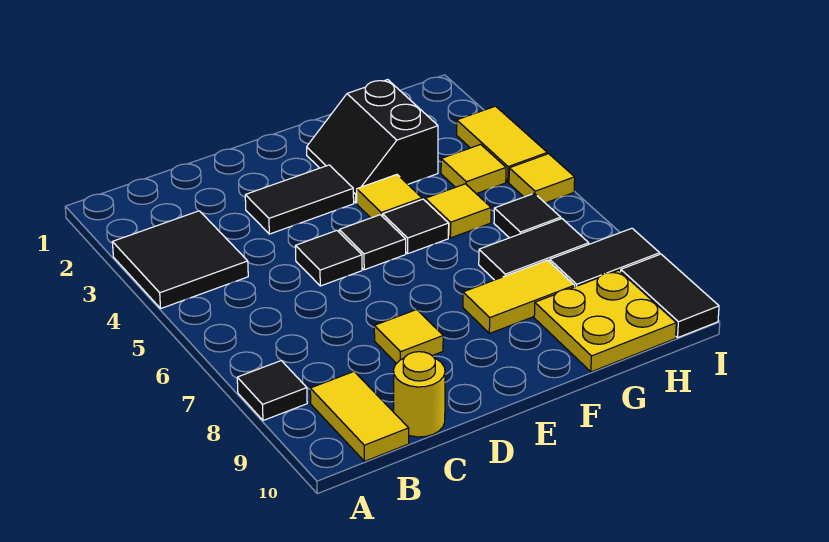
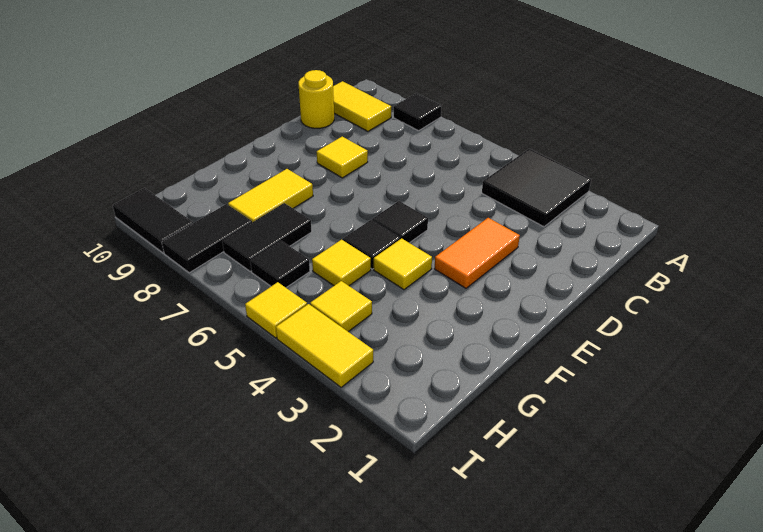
black tile D3:E3 level 1 -> orange tile D3:E3 level 1
black tile D5 level 1 -> none
black slope F2:G3 level 1 top G -> none
yellow plate G9:H10 level 1 -> none

